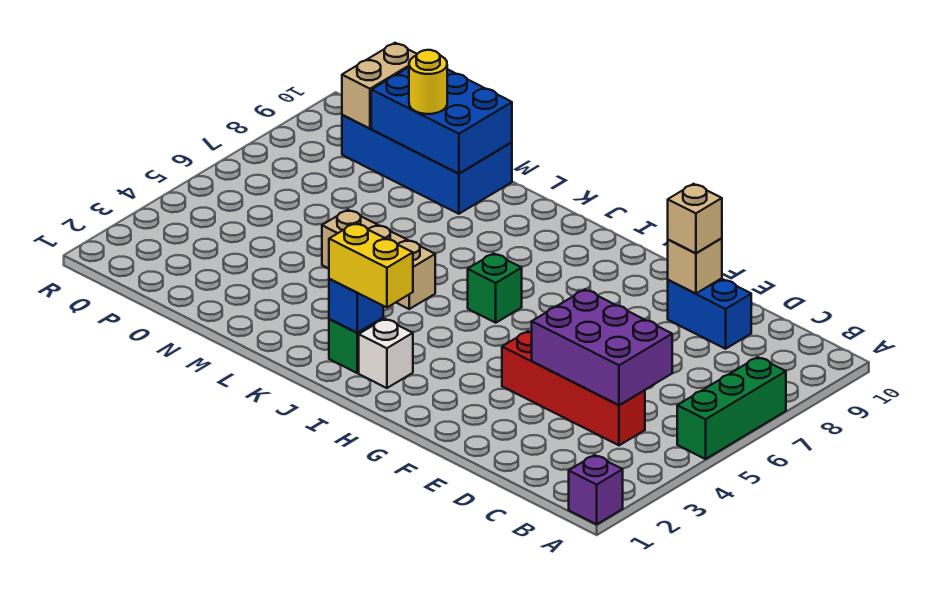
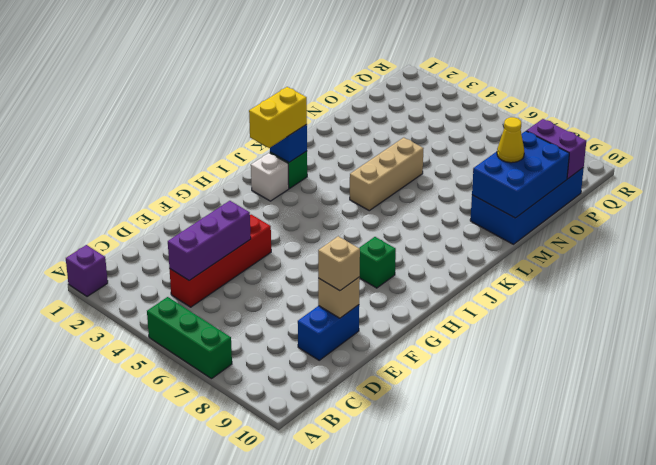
purple brick C4:E5 level 2 -> purple brick C4:E4 level 2
green brick I6 level 1 -> green brick H8 level 1
yellow round brick N9 level 3 -> yellow cone N9 level 3
tan brick P9:P10 level 2 -> purple brick P9:P10 level 2

